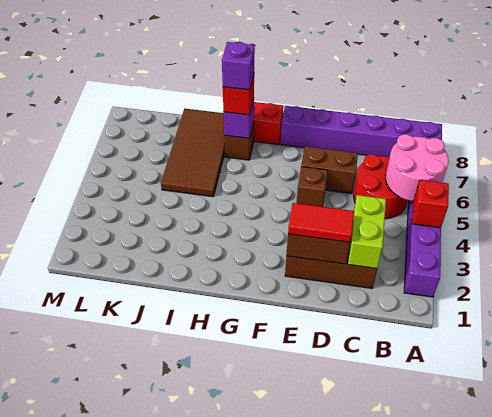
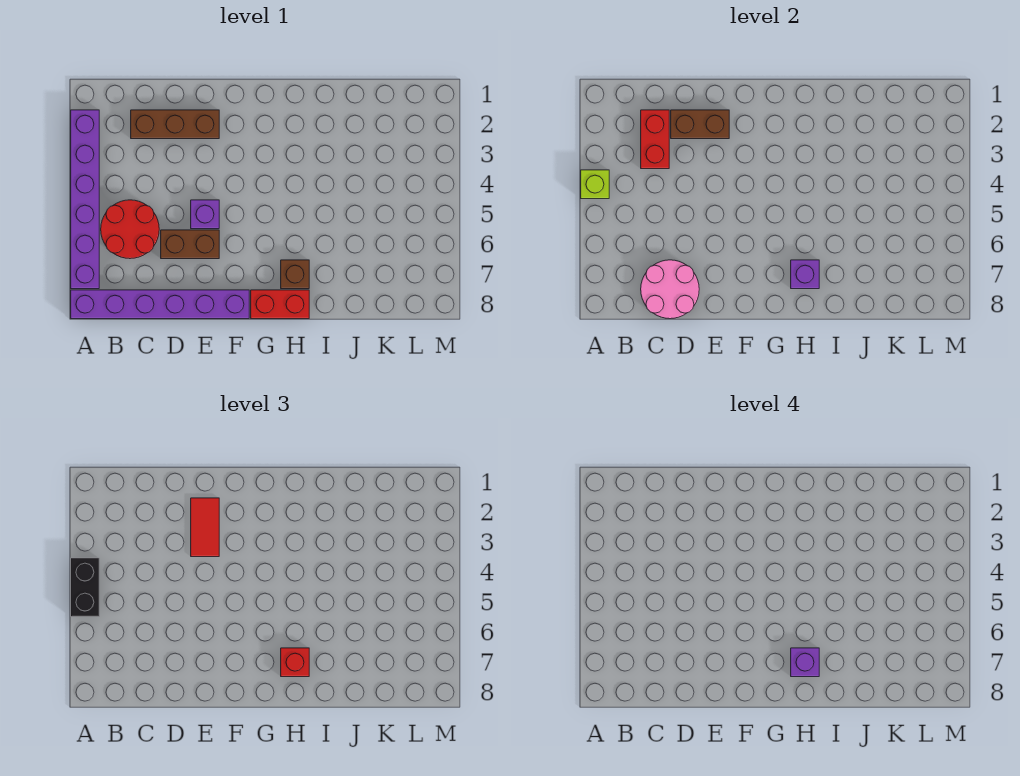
red brick A4 level 2 -> lime brick A4 level 2
none -> black brick A4:A5 level 3
pink round brick A5:B6 level 2 -> pink round brick C7:D8 level 2
lime brick C2:C3 level 2 -> red brick C2:C3 level 2
red tile D2:E2 level 3 -> red tile E2:E3 level 3
brown brick E5 level 1 -> purple brick E5 level 1
brown tile I5:J8 level 1 -> none

